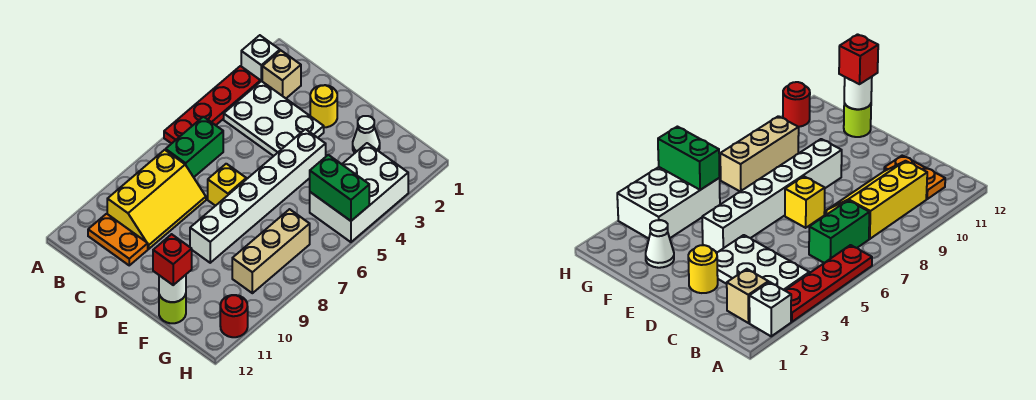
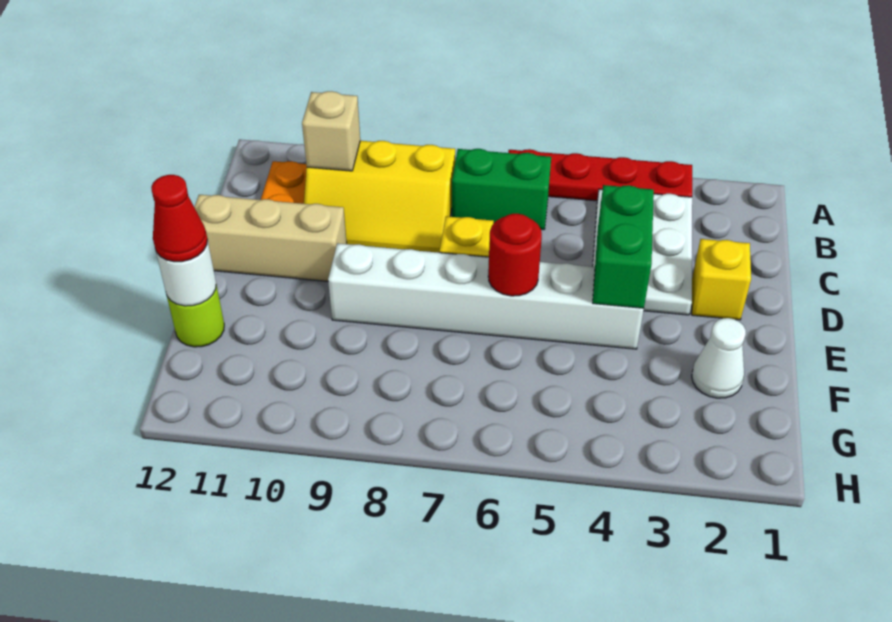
white brick A2 level 1 -> none
tan brick B2 level 1 -> tan brick B10 level 2
yellow round brick D2 level 1 -> yellow brick D2 level 1
red brick F12 level 3 -> red cone F12 level 3
white brick G3:H5 level 1 -> none
green brick G5:H5 level 2 -> green brick D4:E4 level 2
tan brick G7:G9 level 1 -> tan brick D10:D12 level 1
red round brick H11 level 1 -> red round brick E6 level 2

